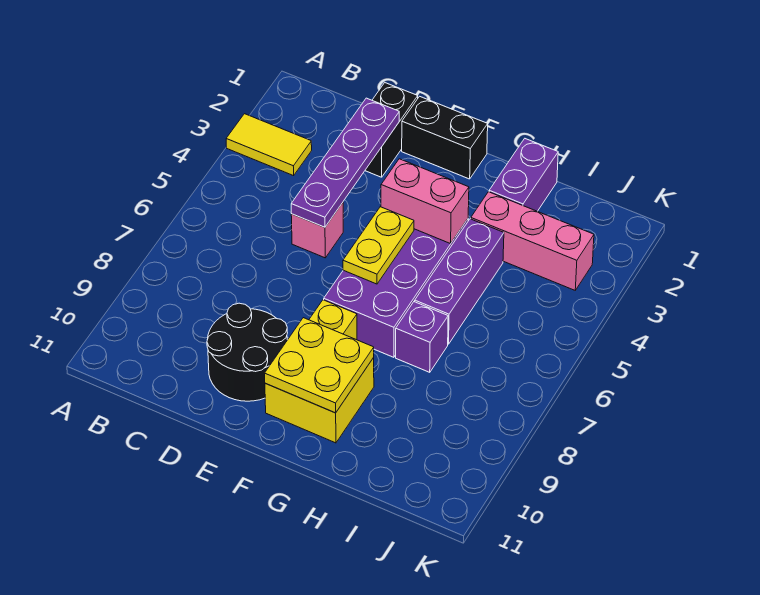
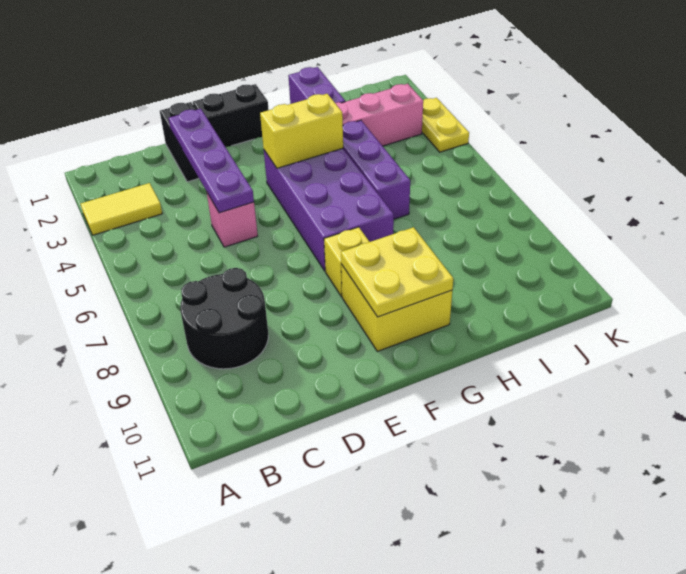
black round brick D9:E10 level 1 -> black round brick B8:C9 level 1
pink brick F4:G4 level 2 -> yellow brick F4:G4 level 2
yellow plate F5:F6 level 2 -> yellow plate K3:K4 level 1
purple brick H7 level 1 -> none

